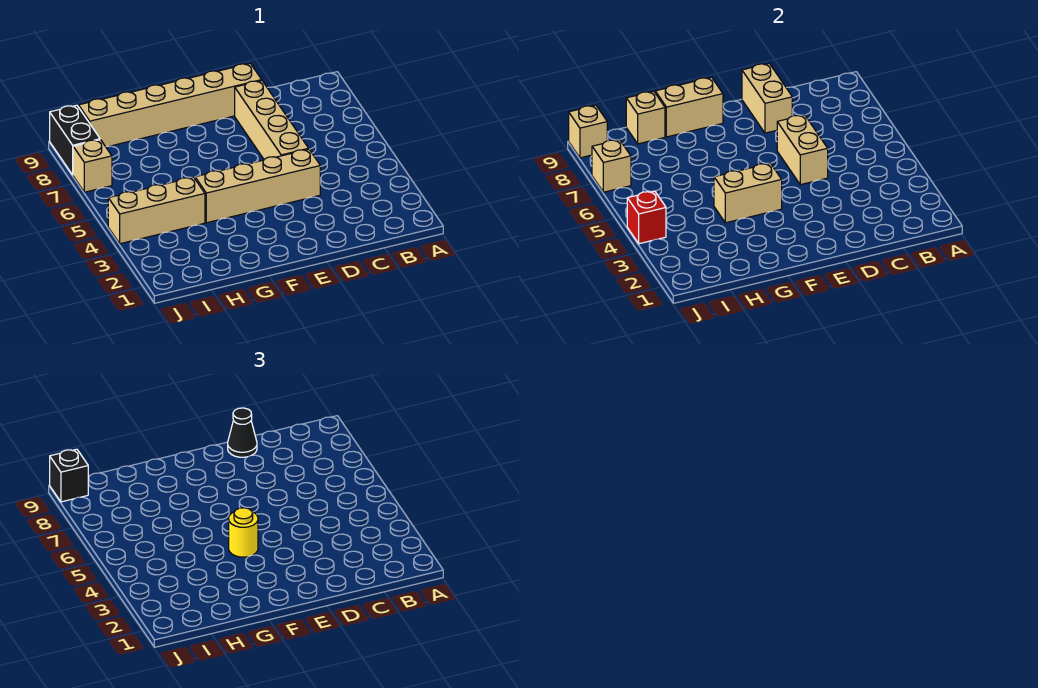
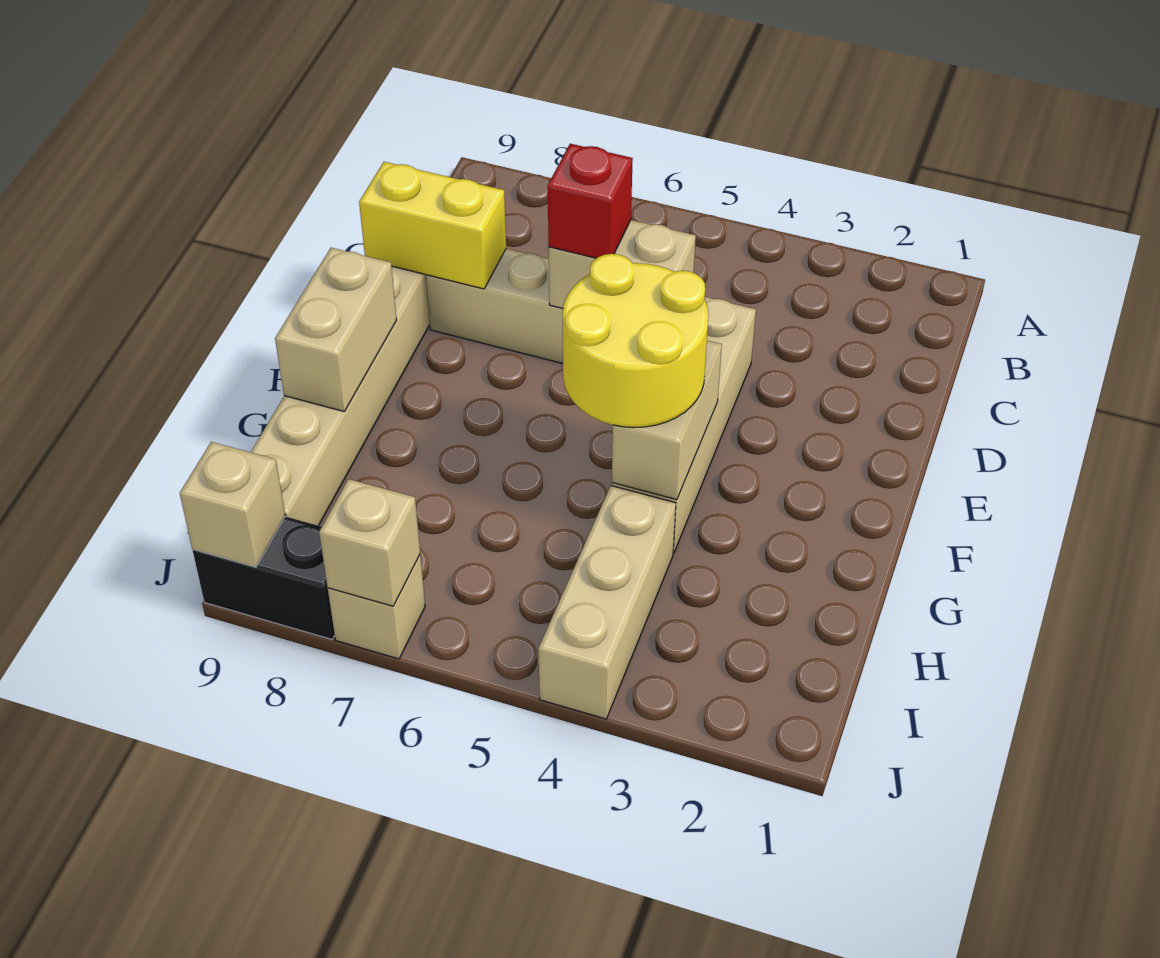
tan brick D8:D9 level 2 -> yellow brick D8:D9 level 2
black cone D9 level 3 -> none
yellow round brick F4 level 3 -> yellow round brick F4:G5 level 3
tan brick H9 level 2 -> none
red brick J4 level 2 -> red brick D6 level 3
black brick J9 level 3 -> none

